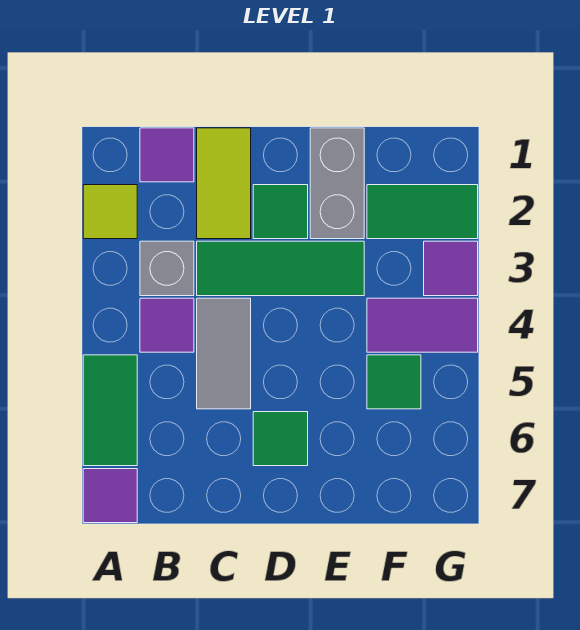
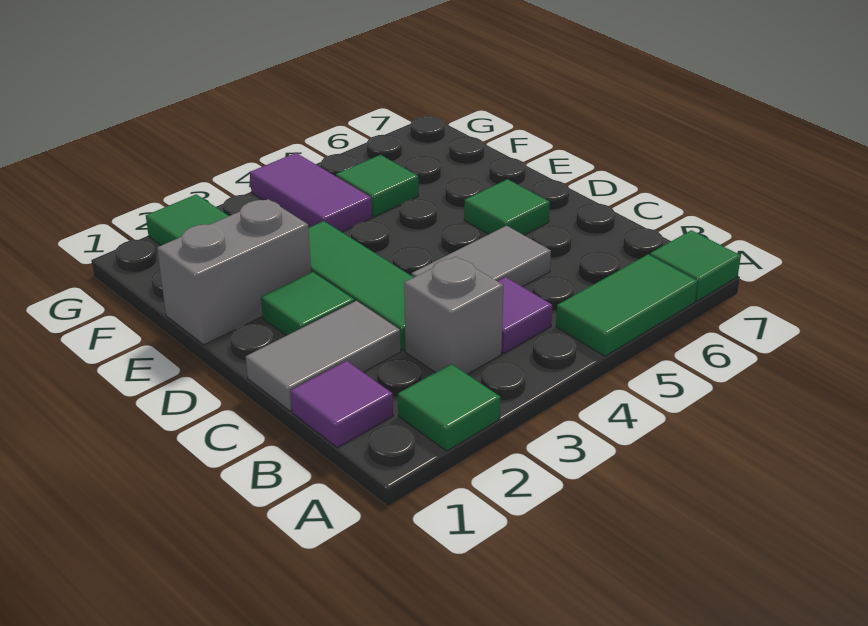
lime tile A2 level 1 -> green tile A2 level 1
purple tile A7 level 1 -> green tile A7 level 1
lime tile C1:C2 level 1 -> grey tile C1:C2 level 1
purple tile G3 level 1 -> none

